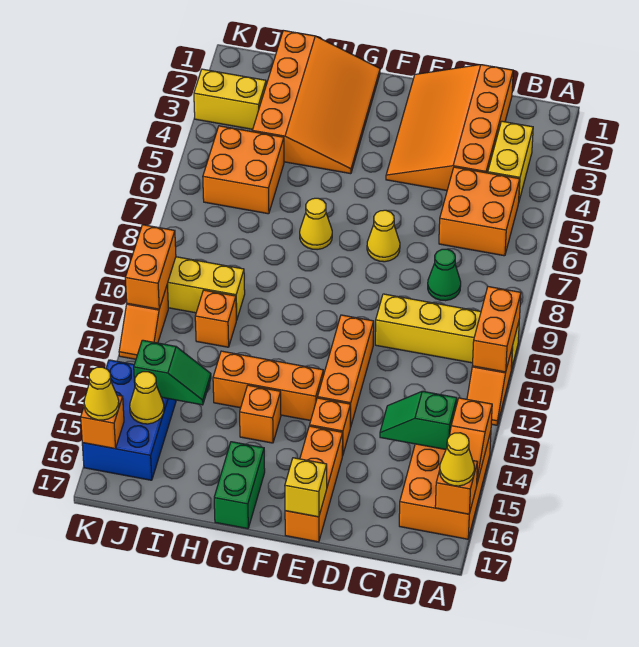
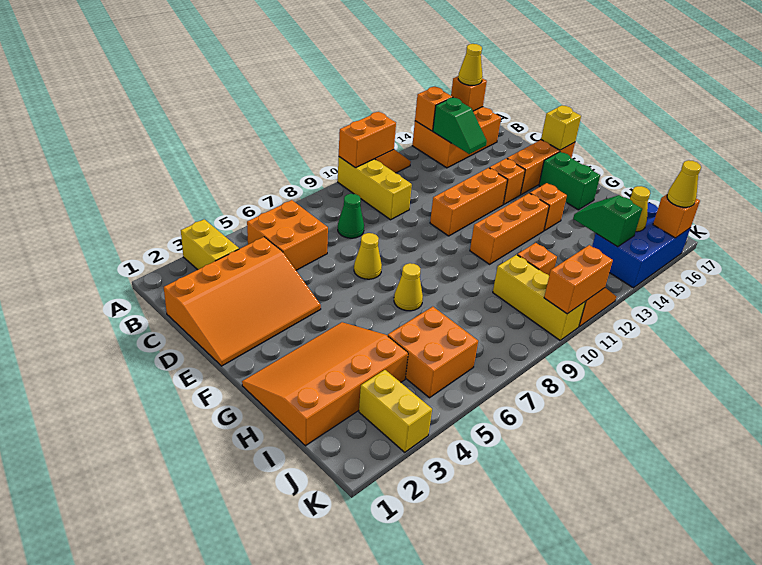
yellow brick A10:D10 level 1 -> yellow brick A10:C10 level 1
yellow brick B3:B4 level 1 -> yellow brick A3:B3 level 1
orange brick F13:H13 level 1 -> orange brick G11:G13 level 1
green brick G16:G17 level 1 -> green brick F16:G16 level 1

